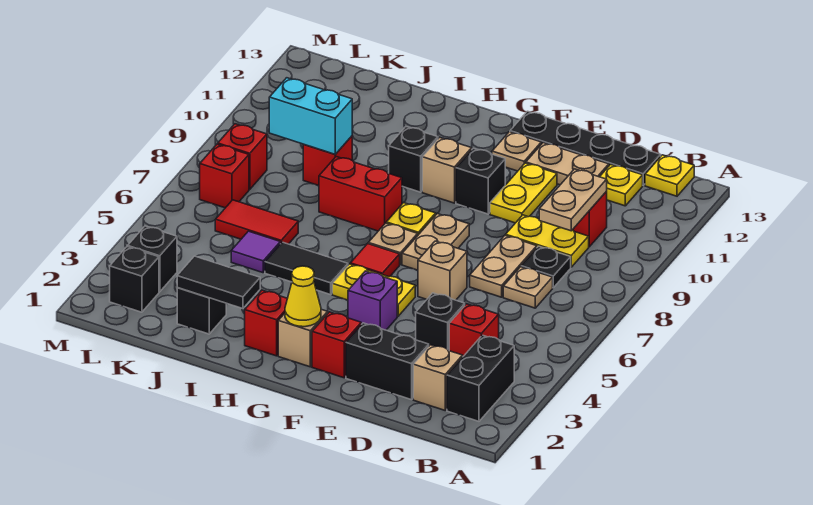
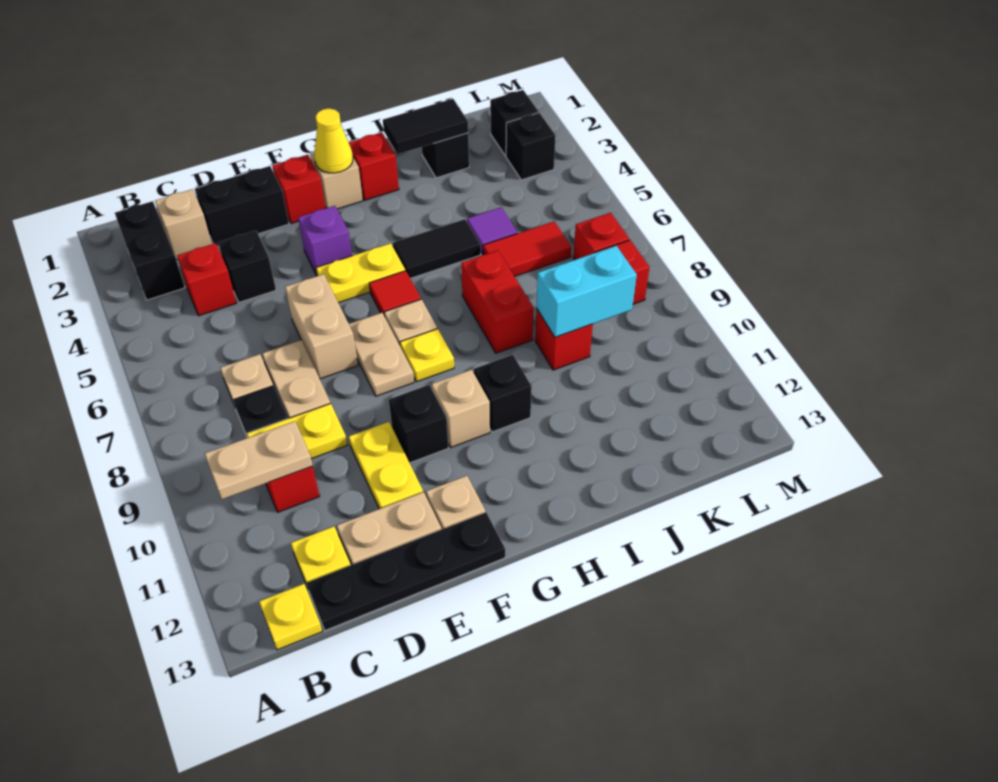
tan plate C9:C10 level 2 -> tan plate B10:C10 level 2
tan brick E6 level 1 -> tan brick E6:E7 level 1
red brick H8:I8 level 1 -> red brick I7:I8 level 1

